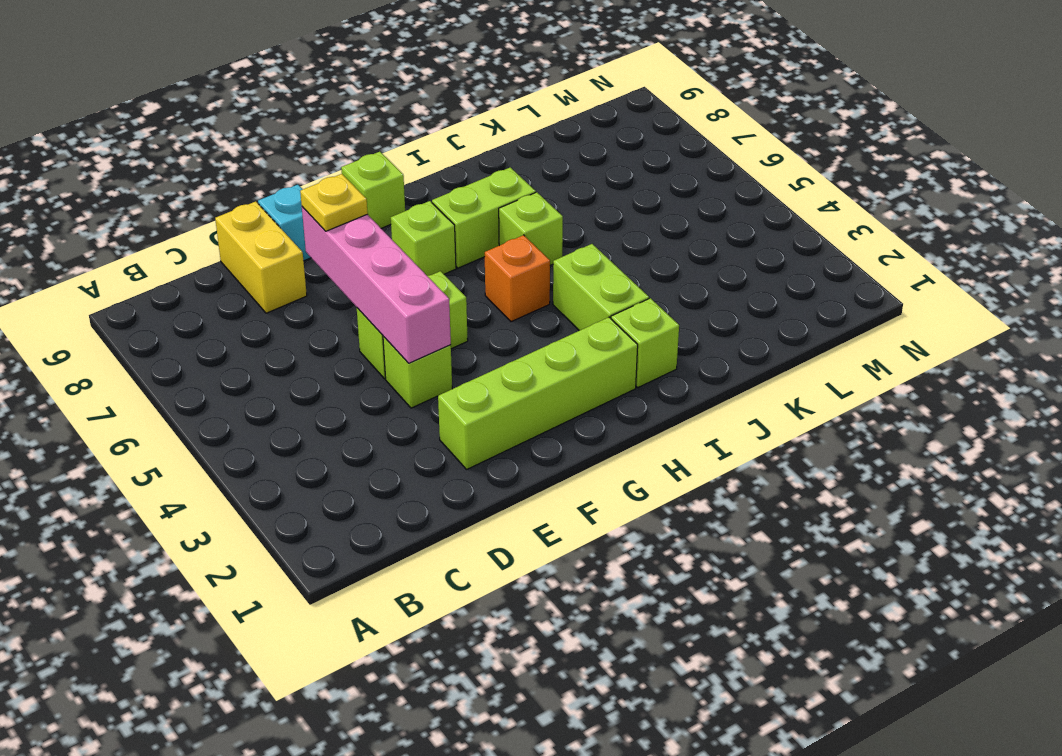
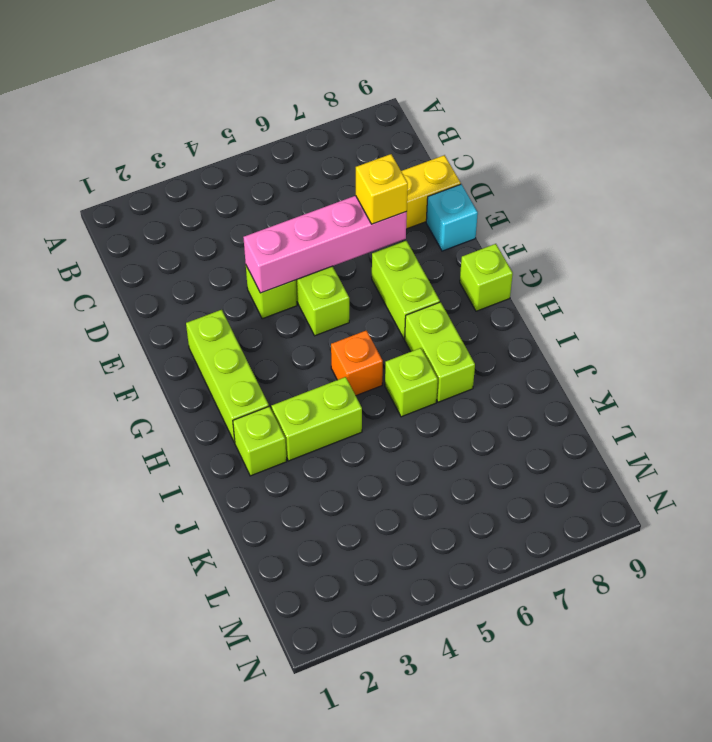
lime brick E2:H2 level 1 -> lime brick F2:H2 level 1
yellow plate E7 level 3 -> yellow brick E7 level 3
lime brick G7 level 1 -> lime brick F7:G7 level 1

